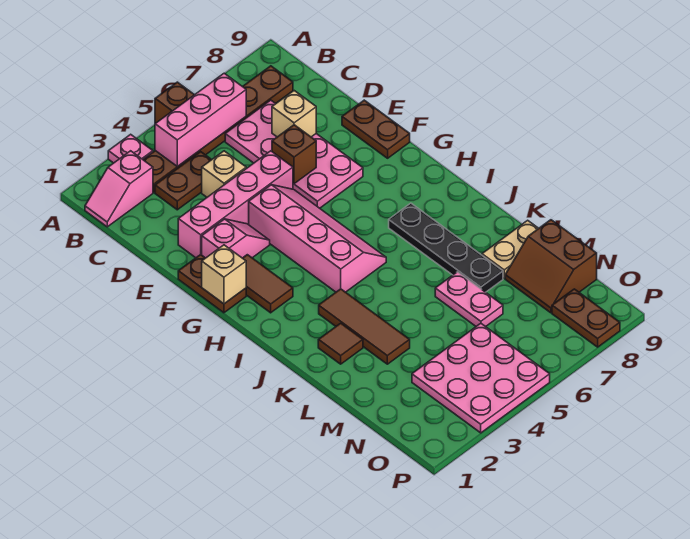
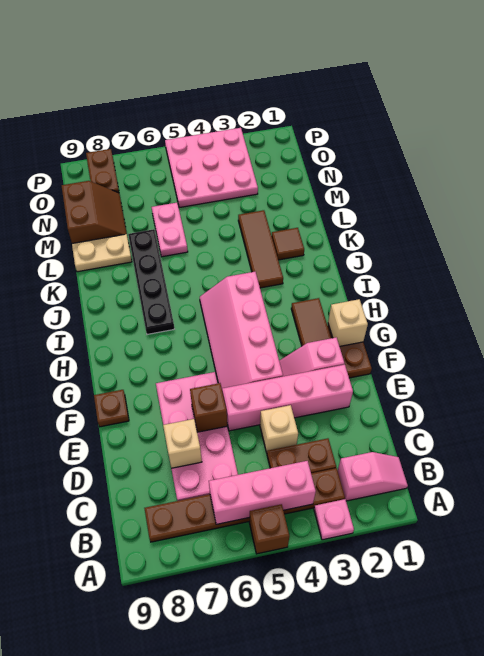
brown plate E9:F9 level 1 -> brown plate F9 level 1

